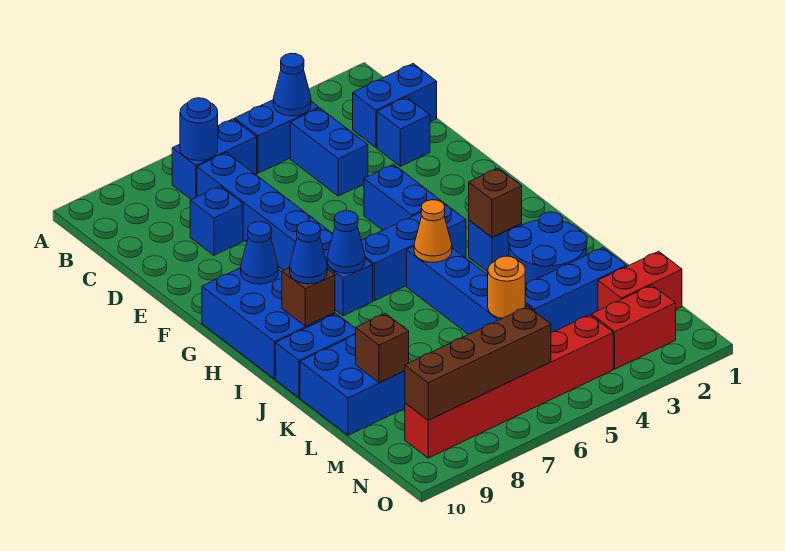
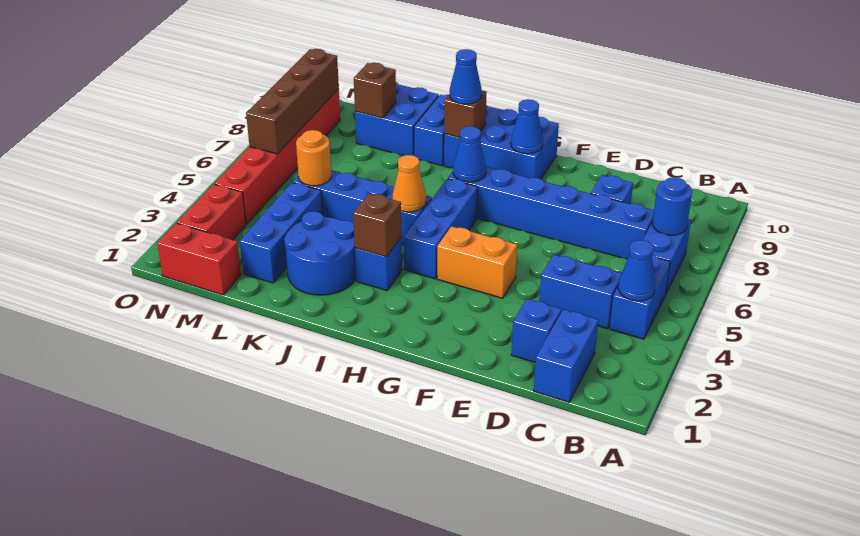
blue brick F4:G4 level 1 -> orange brick F4:G4 level 1
red brick M1:M2 level 1 -> red brick M1:N1 level 1

